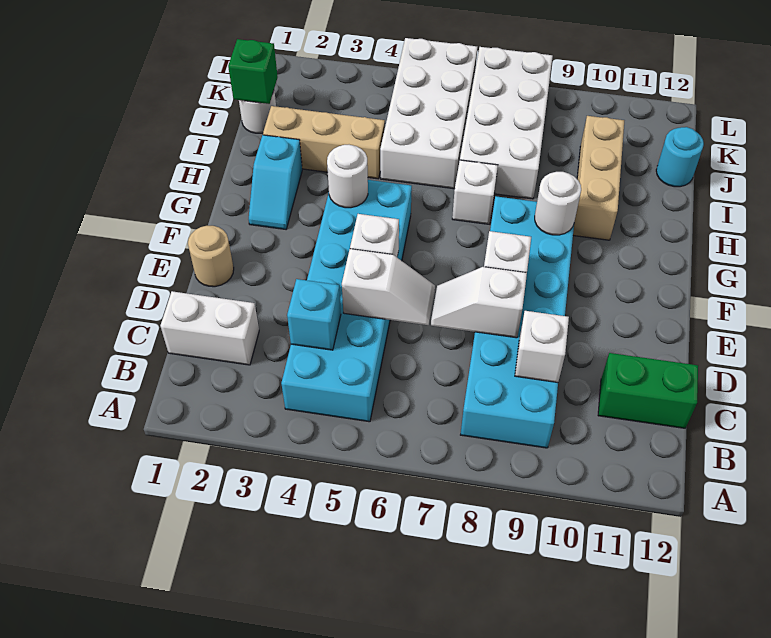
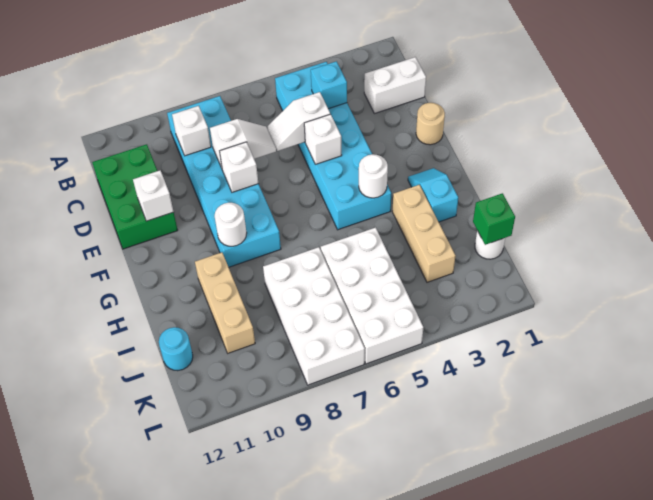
green brick C11:C12 level 1 -> green brick C11:E12 level 1
white brick H7 level 1 -> white brick E11 level 2
tan brick I2:I4 level 1 -> tan brick H3:J3 level 1

